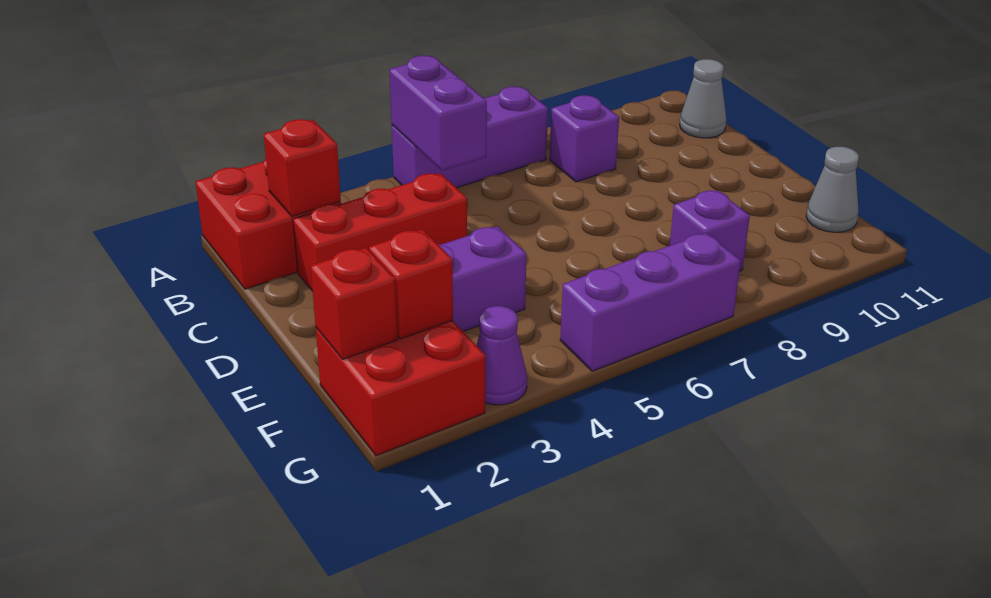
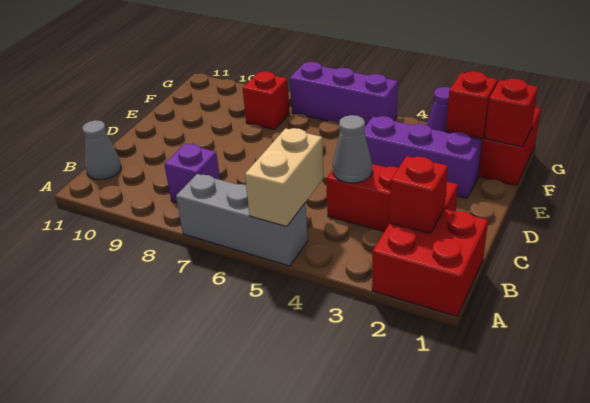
purple brick A5:A7 level 1 -> grey brick A5:A7 level 1
purple brick A5:B5 level 2 -> tan brick A5:B5 level 2
purple brick F8 level 1 -> red brick F8 level 1
grey cone F11 level 1 -> grey cone C4 level 2

